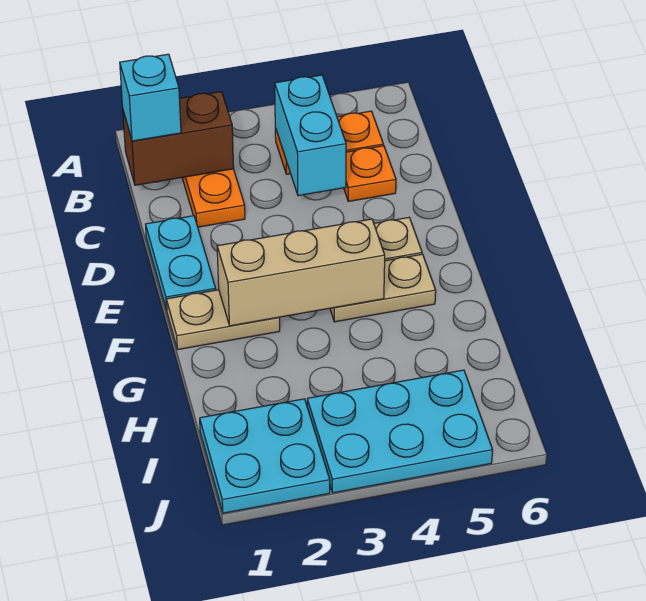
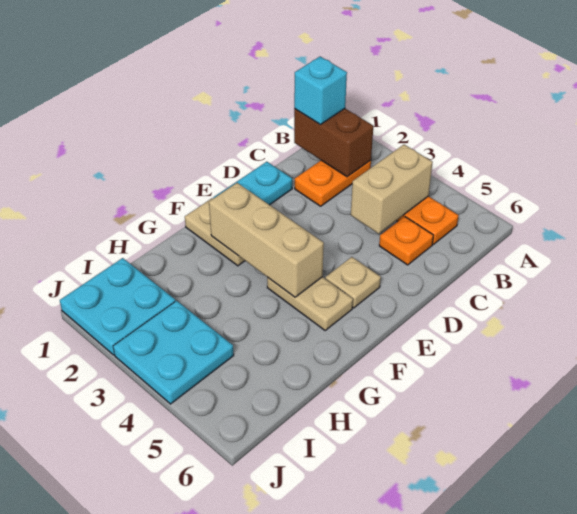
cyan brick B4:C4 level 2 -> tan brick B4:C4 level 2
cyan plate I3:J5 level 1 -> cyan plate I3:J4 level 1

